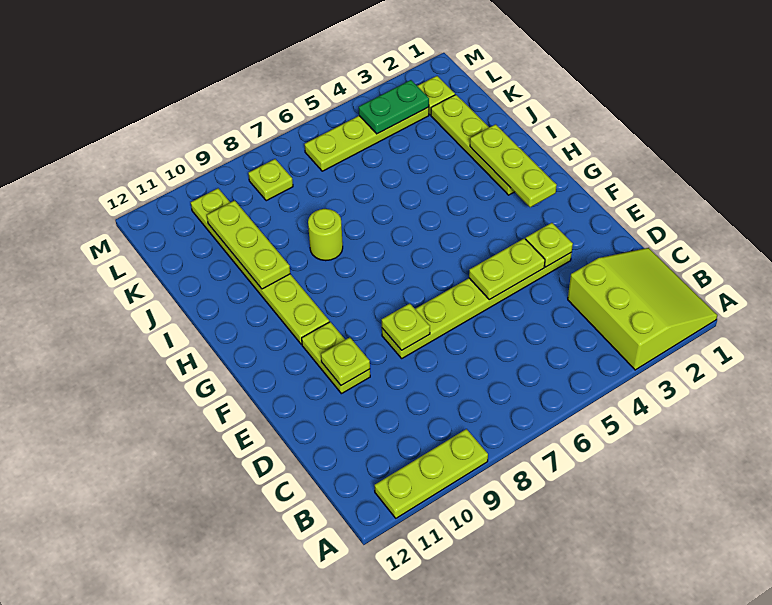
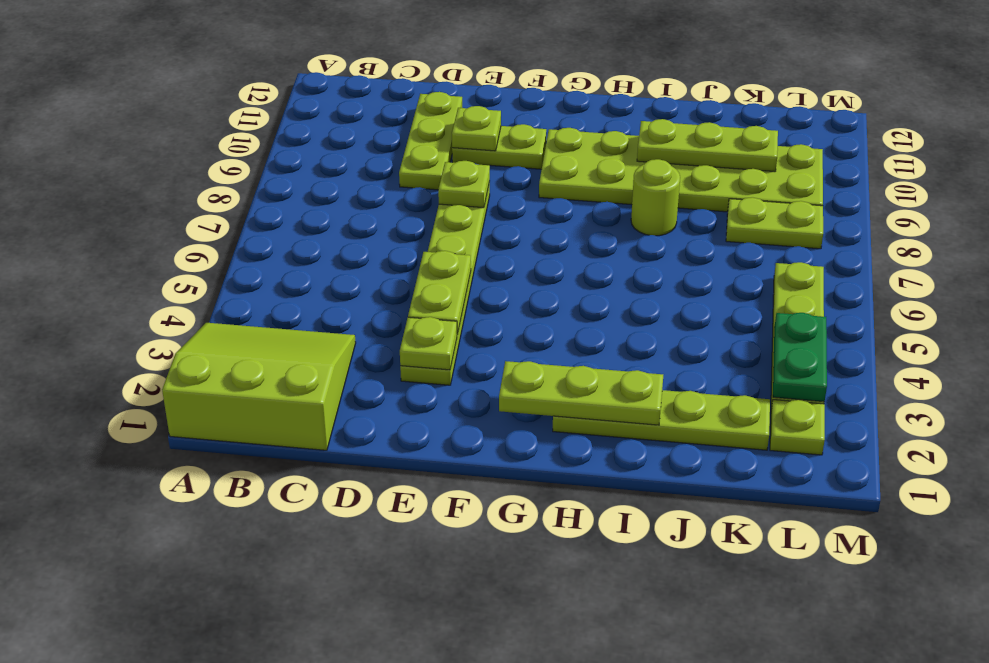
lime slope A1:C3 level 1 top 3 -> lime slope A1:C3 level 1 top 1
lime plate A9:A11 level 1 -> lime plate D9:D11 level 1
lime plate G10:L10 level 1 -> lime plate G9:L10 level 1
lime plate L8 level 1 -> lime plate K8:L8 level 1

